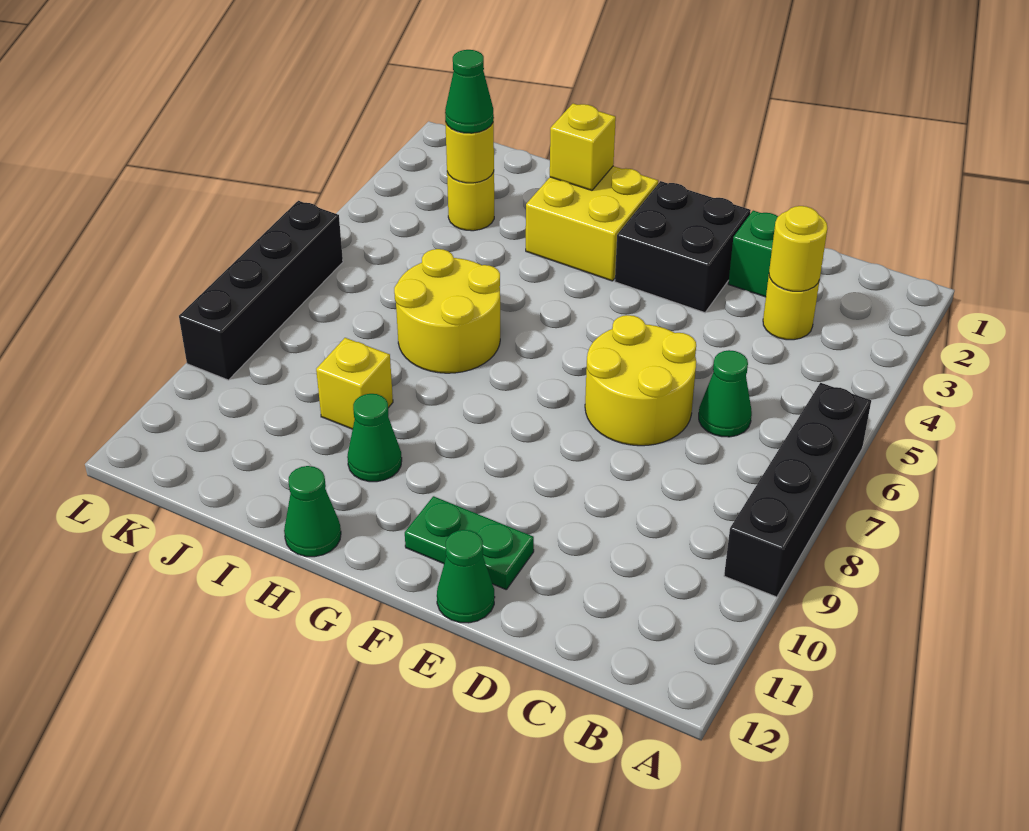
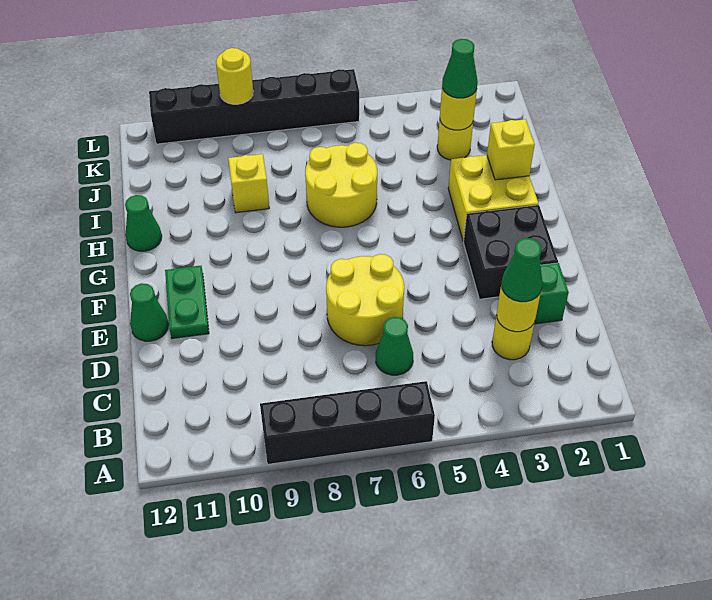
green cone H10 level 1 -> green cone C3 level 3
black brick L6:L9 level 1 -> black brick L6:L11 level 1
none -> yellow round brick L9 level 2

